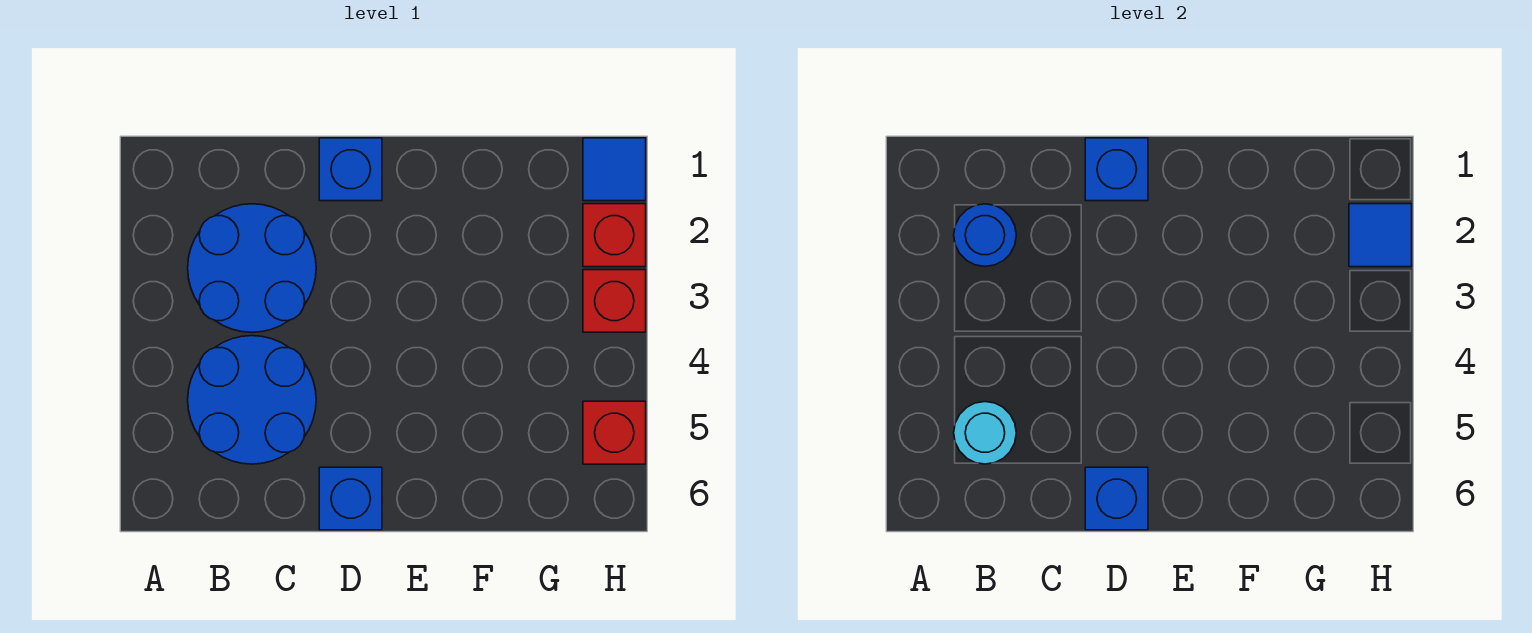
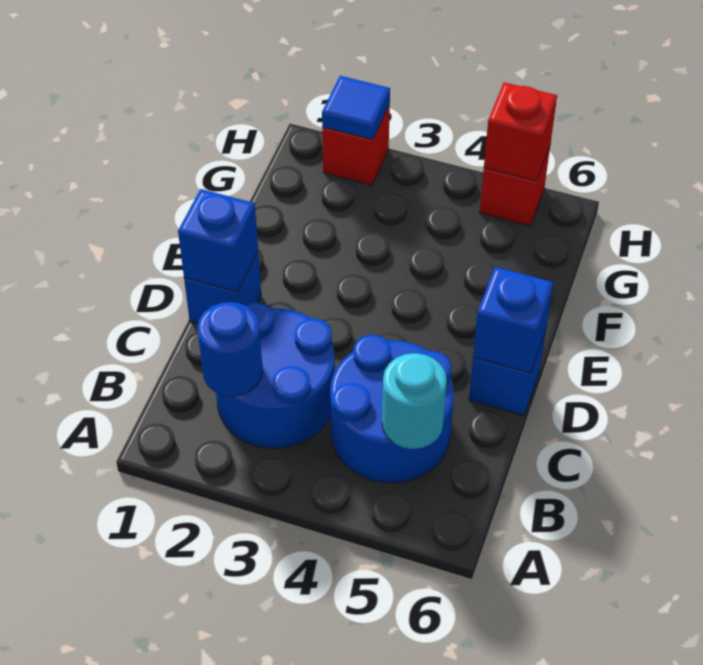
blue tile H1 level 1 -> none
red brick H3 level 1 -> red brick H5 level 2

